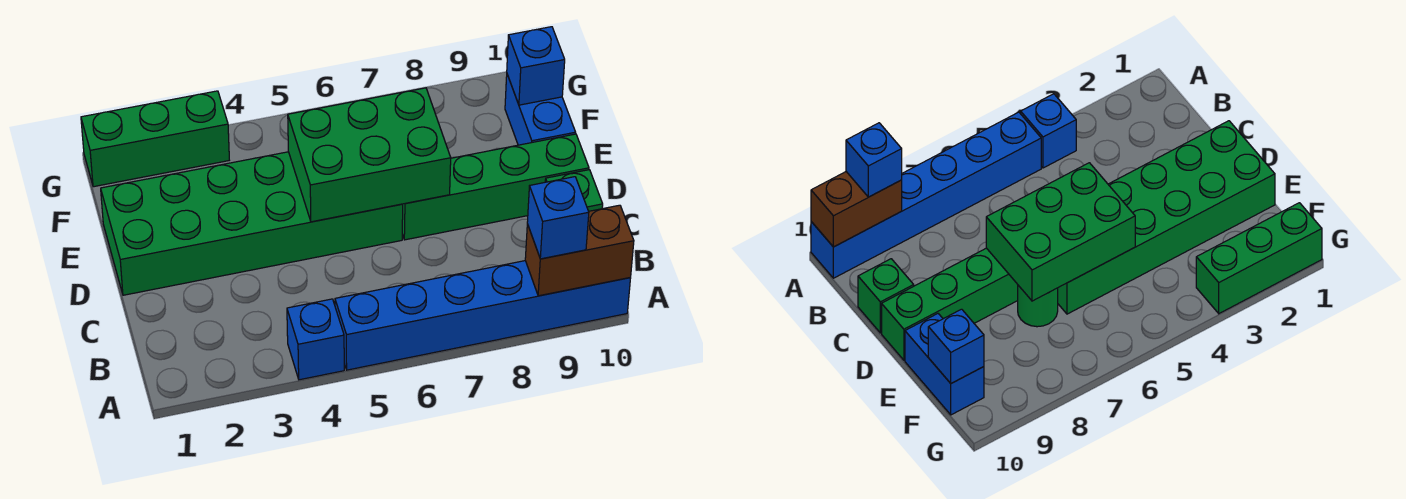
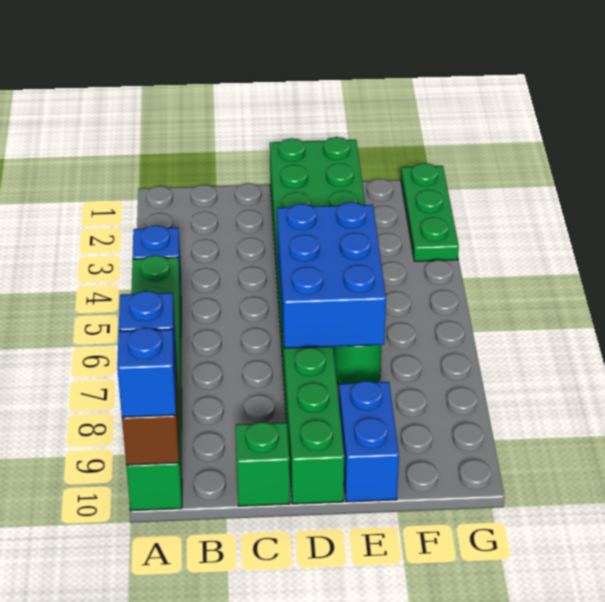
blue brick A5:A10 level 1 -> green brick A5:A10 level 1
green brick D5:E7 level 2 -> blue brick D5:E7 level 2
blue brick E10:F10 level 1 -> blue brick E9:E10 level 1
blue brick F10 level 2 -> blue brick A10 level 3
green brick G1:G3 level 1 -> green plate G1:G3 level 1

